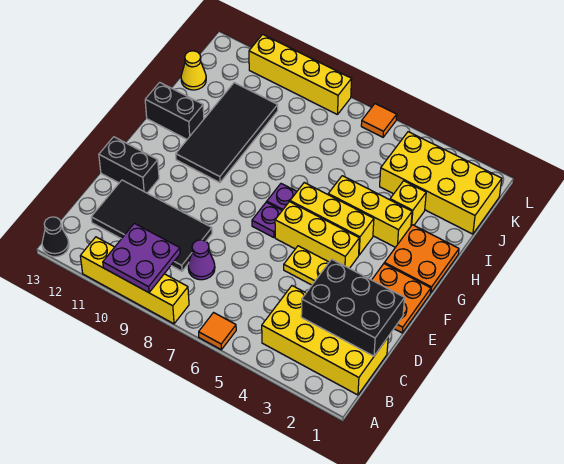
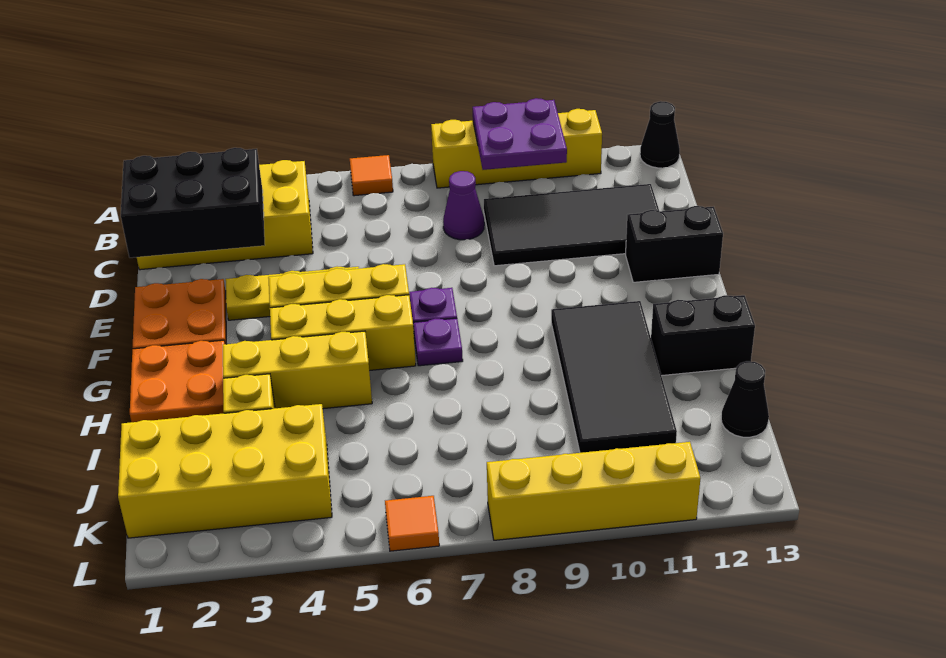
yellow cone J13 level 1 -> black cone J13 level 1

